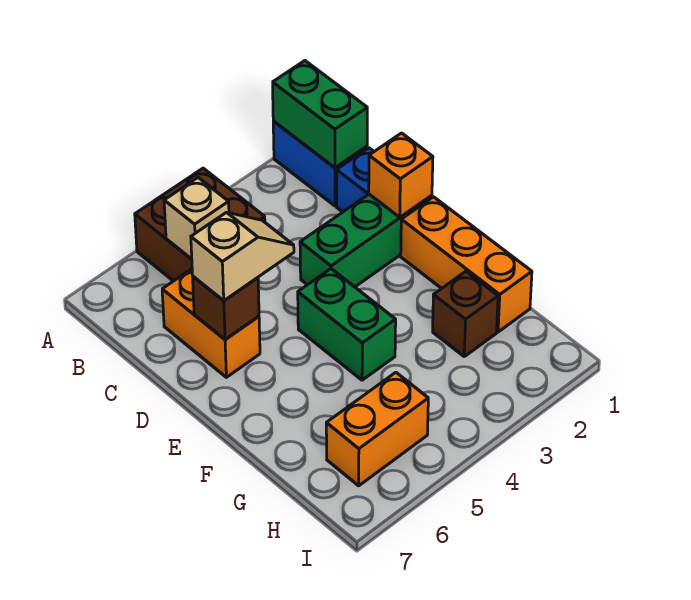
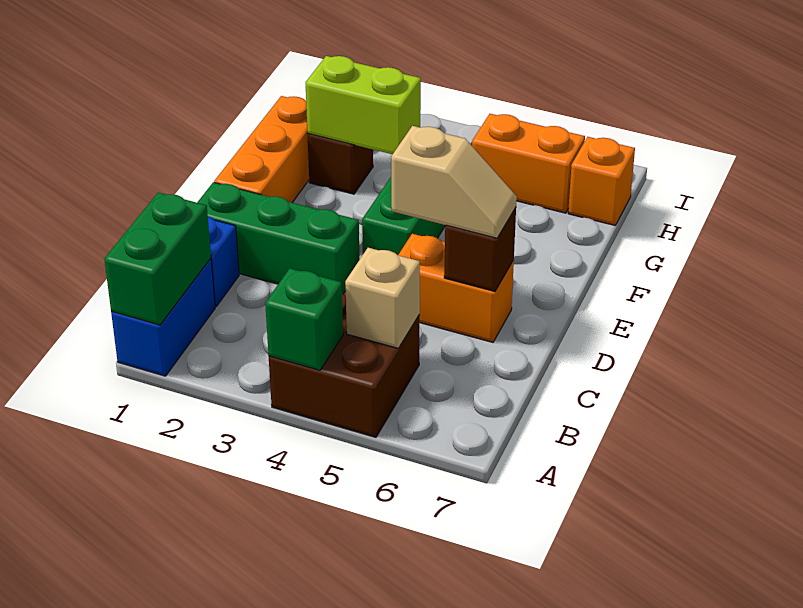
none -> green brick A4 level 2
orange brick C6:D6 level 1 -> orange brick D5:D6 level 1
orange brick D1 level 2 -> orange brick H7 level 1
tan slope D5:D6 level 3 top 6 -> tan slope D5:D6 level 3 top 5
none -> lime brick G2:G3 level 2

